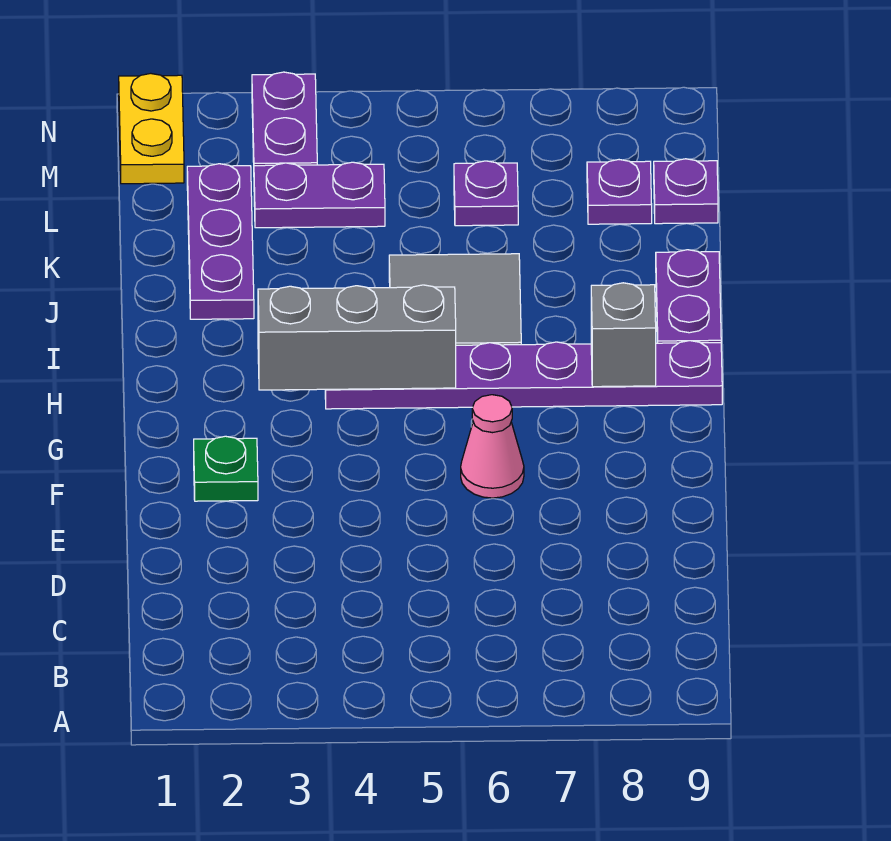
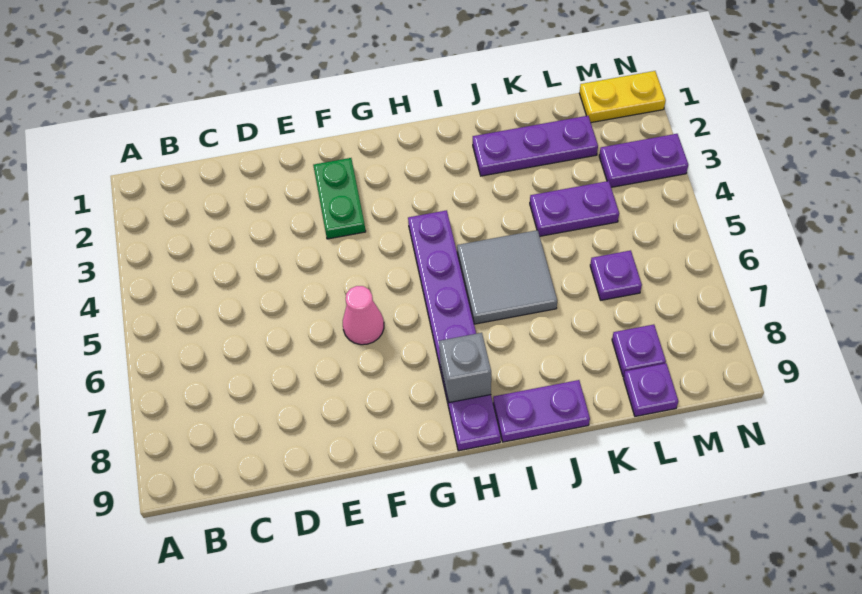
green plate F2 level 1 -> green plate F2:F3 level 1
grey brick H3:H5 level 2 -> none
purple plate L3:L4 level 1 -> purple plate K4:L4 level 1

